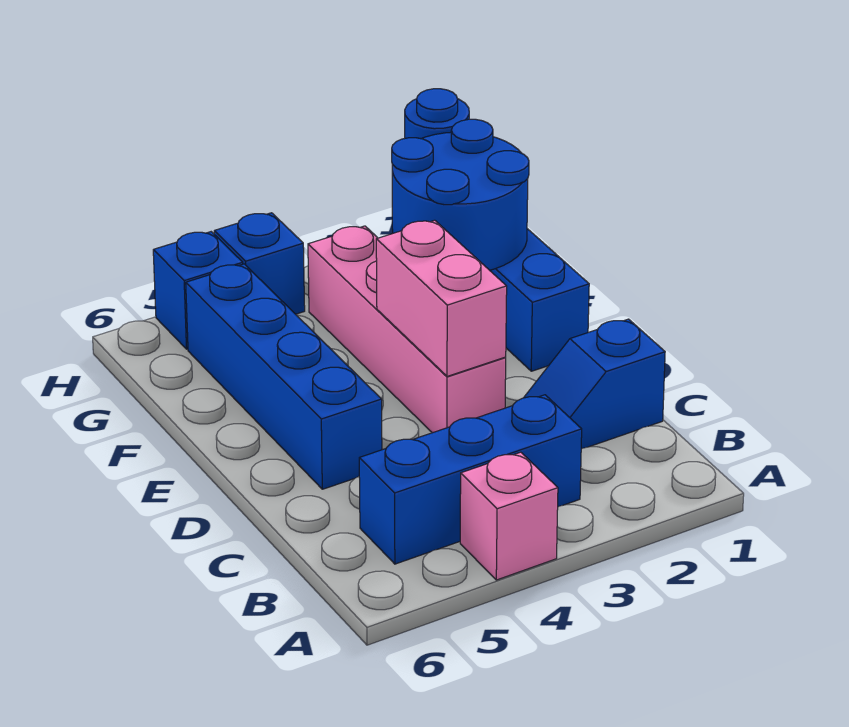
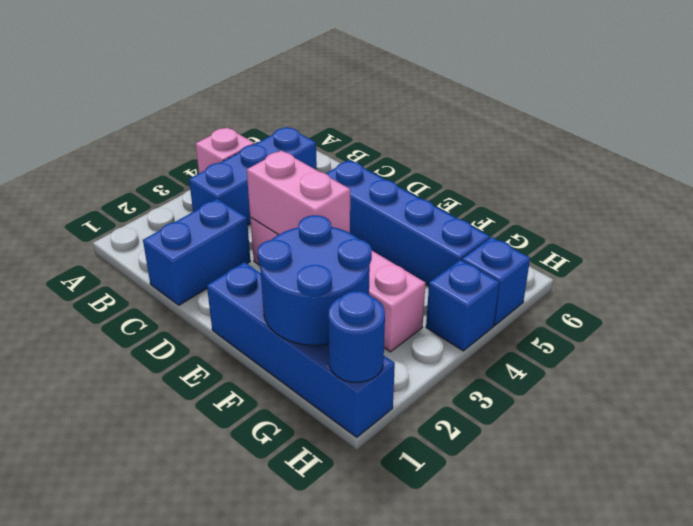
blue slope C1:C2 level 1 top 1 -> blue brick C1:C2 level 1

